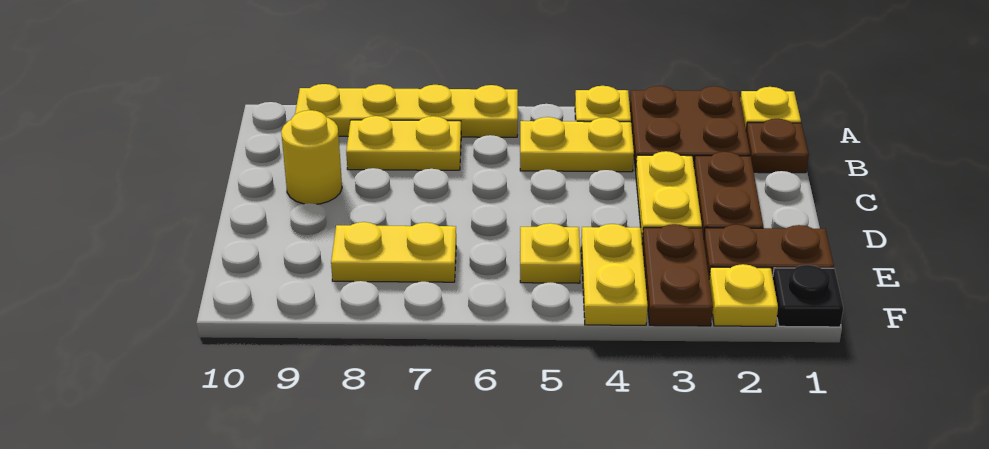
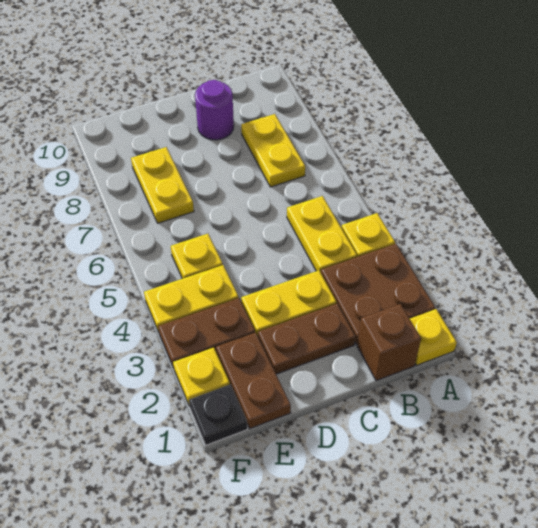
yellow plate A6:A9 level 1 -> none
brown plate B1 level 1 -> brown brick B1 level 1
yellow round brick C9 level 1 -> purple round brick C9 level 1

